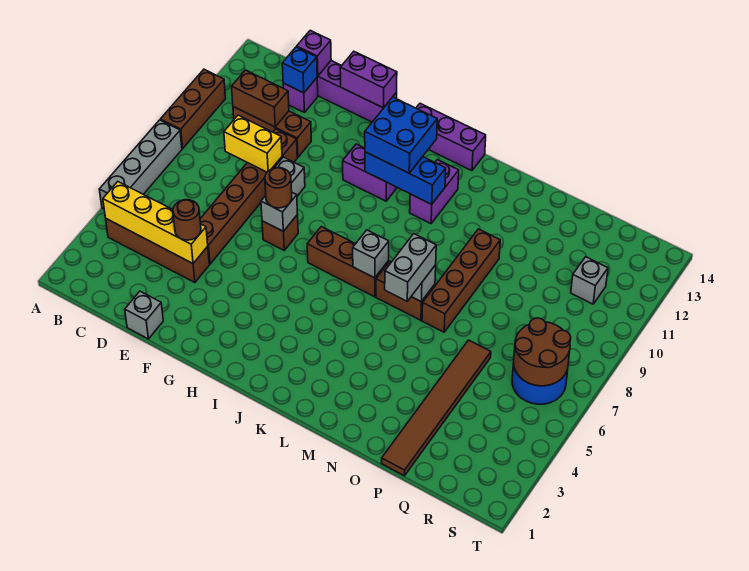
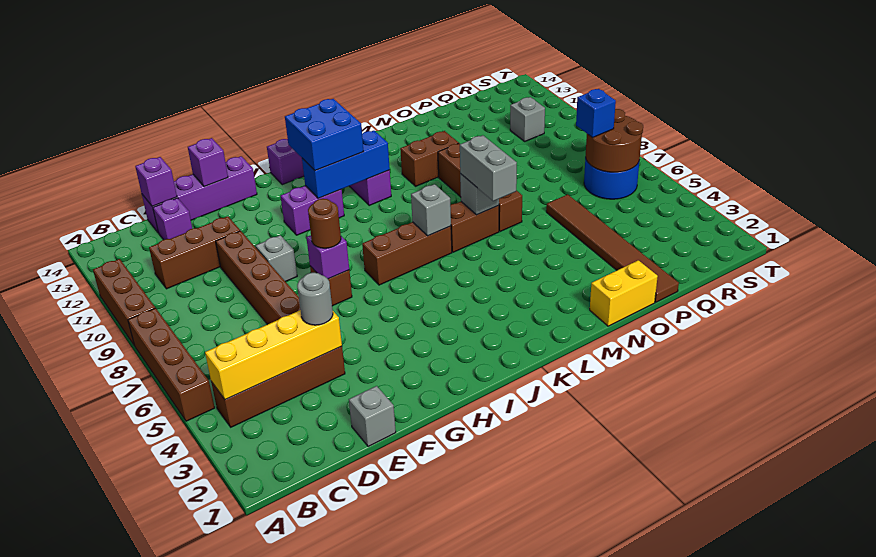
grey brick A5:A8 level 1 -> brown brick A5:A8 level 1
brown brick C11:D11 level 2 -> brown brick M11:N11 level 1
yellow brick D9:E9 level 2 -> yellow brick N1:O1 level 1
blue brick D13 level 2 -> blue brick R7 level 3
brown round brick E4 level 3 -> grey round brick E4 level 3
purple brick F14:G14 level 2 -> purple brick F14 level 2
grey brick G7 level 2 -> purple brick G7 level 2

